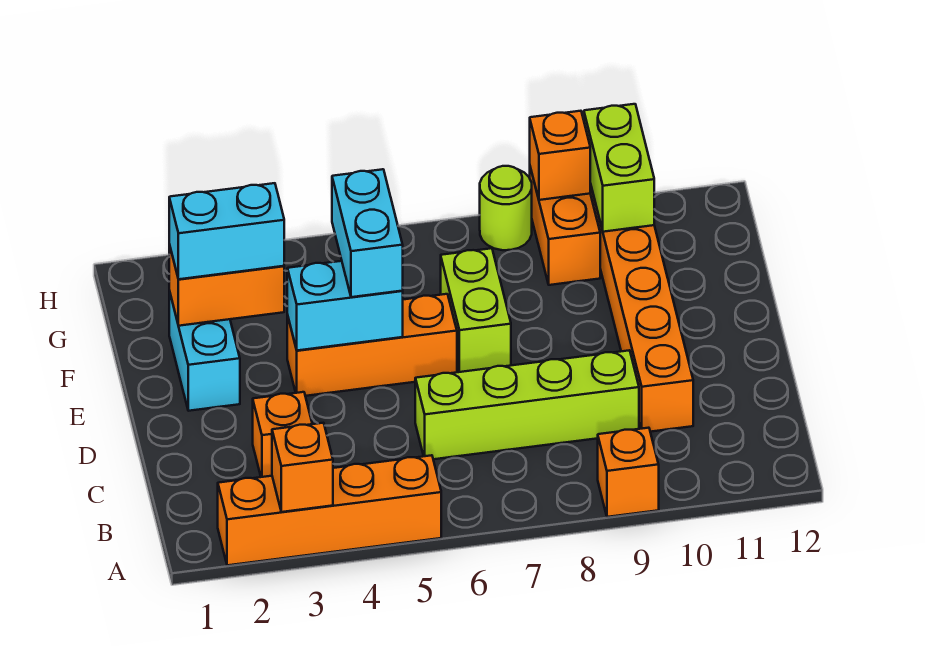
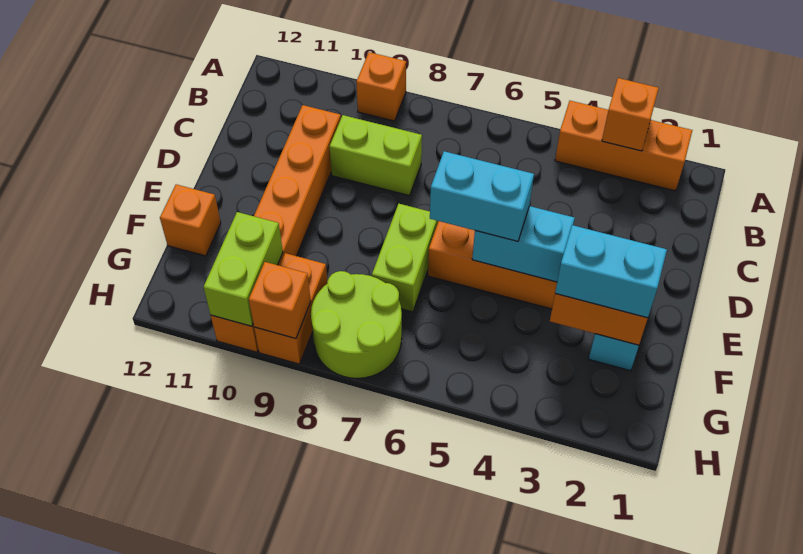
orange brick A2:A5 level 1 -> orange brick A2:A4 level 1
orange brick C3 level 1 -> orange brick F12 level 1
lime brick C6:C9 level 1 -> lime brick C8:C9 level 1
cyan brick E5:F5 level 3 -> cyan brick E5:E6 level 3
lime round brick H8 level 1 -> lime round brick G7:H8 level 1

